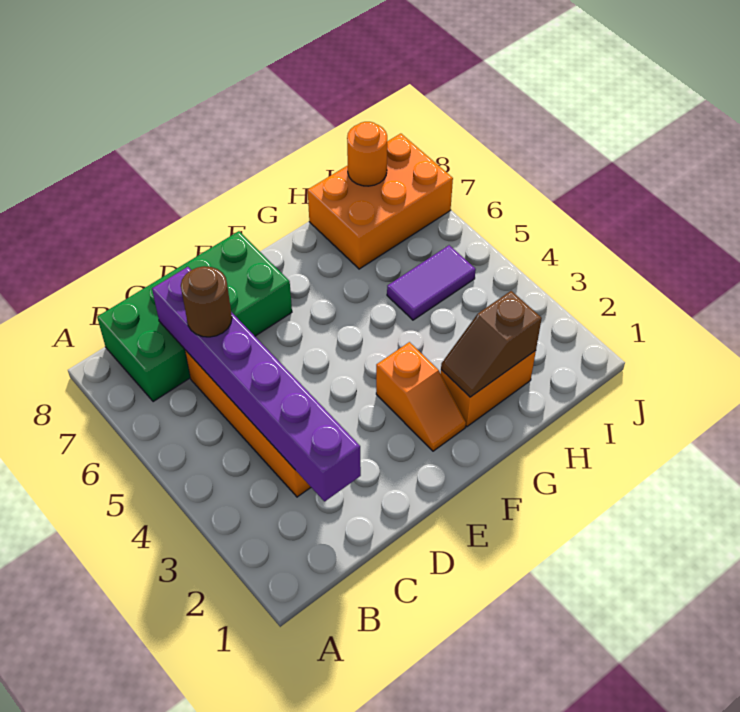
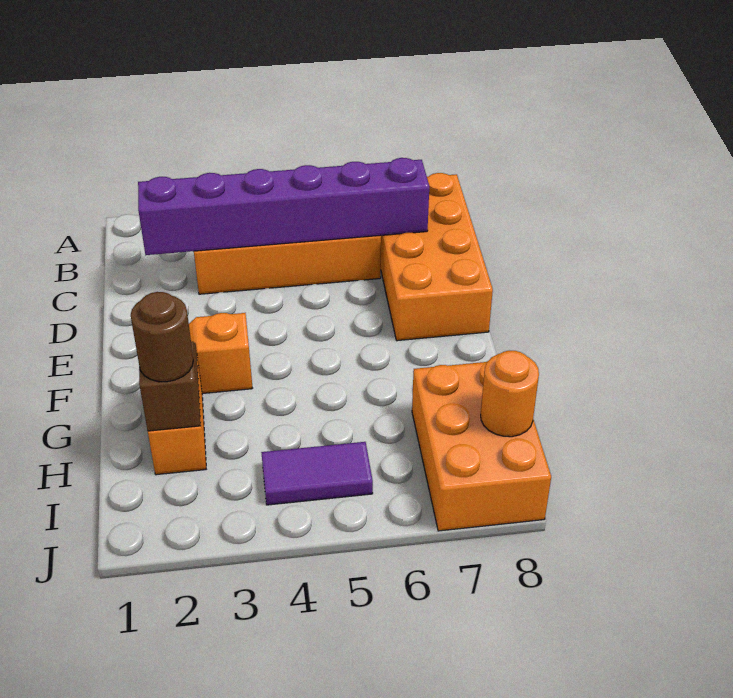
green brick B7:E8 level 1 -> orange brick B7:E8 level 1
brown round brick C6 level 3 -> brown round brick H2 level 3
purple tile H5:I5 level 1 -> purple tile I4:I5 level 1

